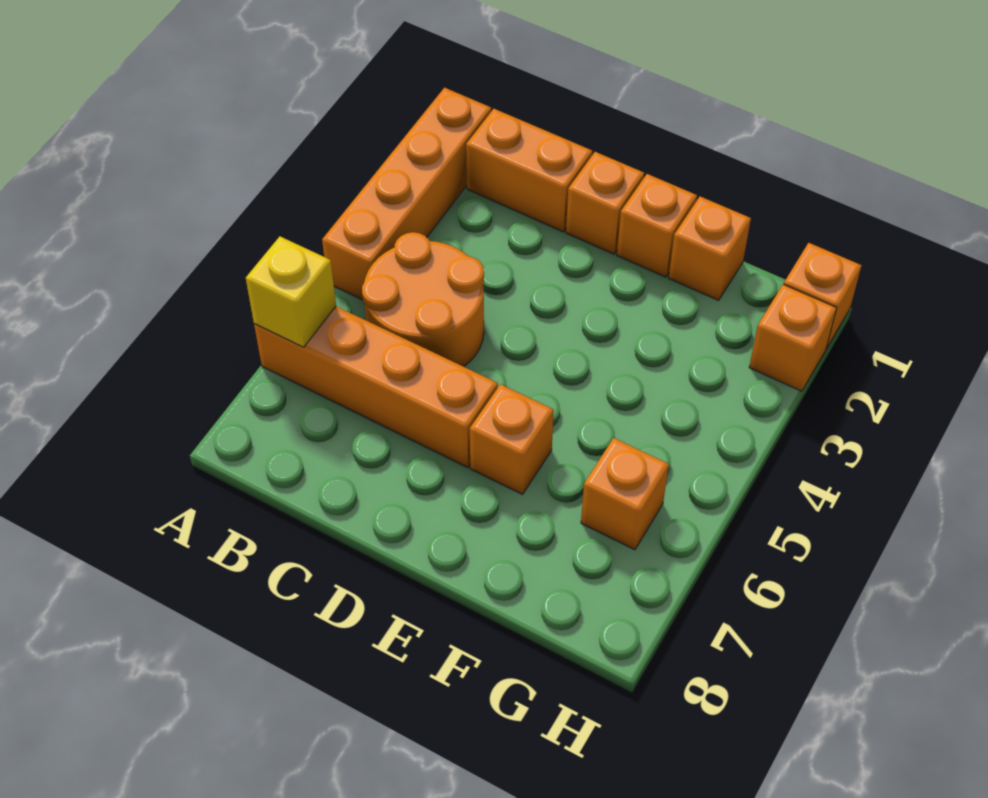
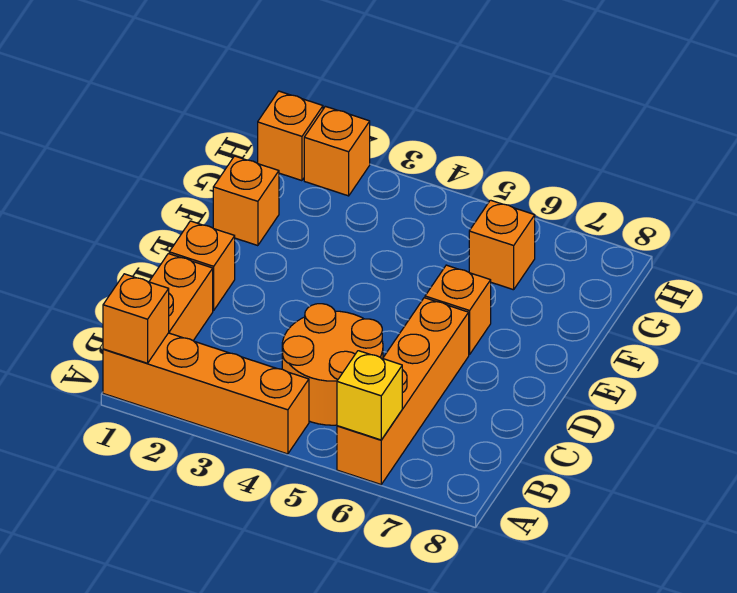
orange brick E1 level 1 -> orange brick A1 level 2

